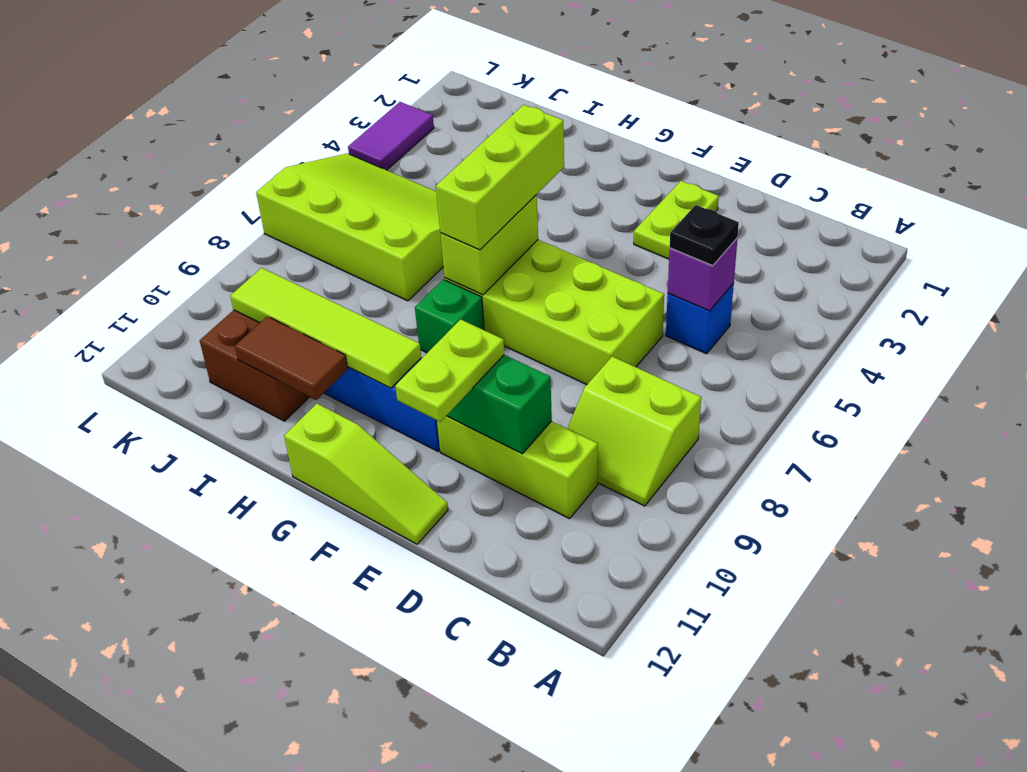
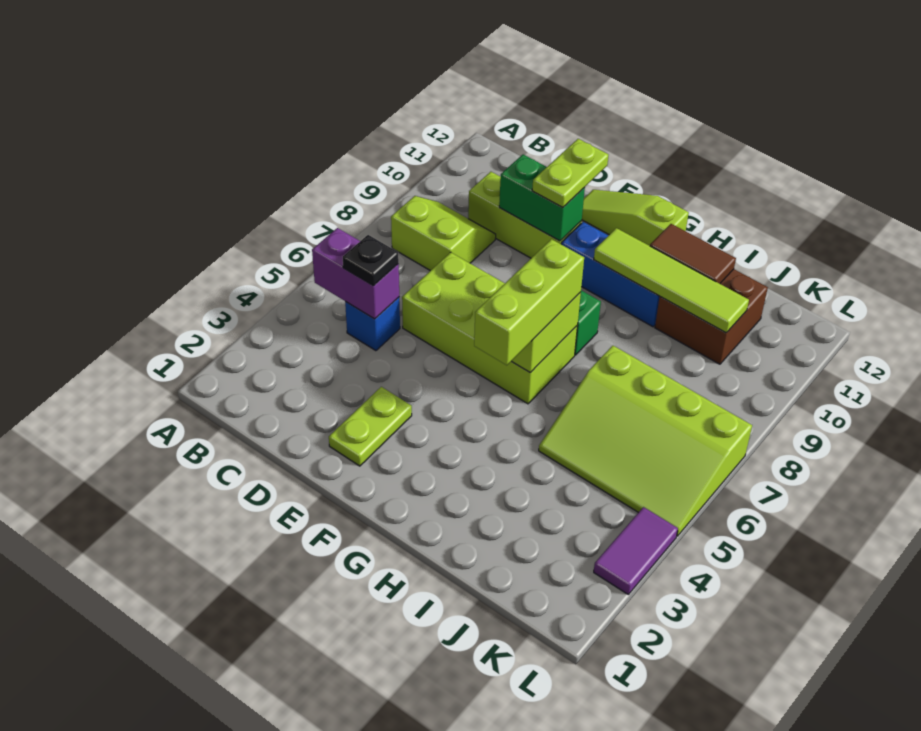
purple brick C5 level 2 -> purple brick B5:C5 level 2

